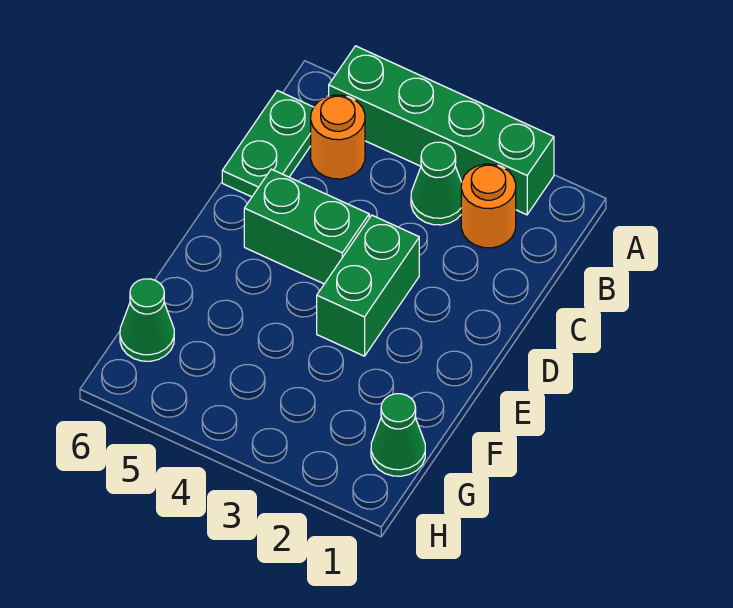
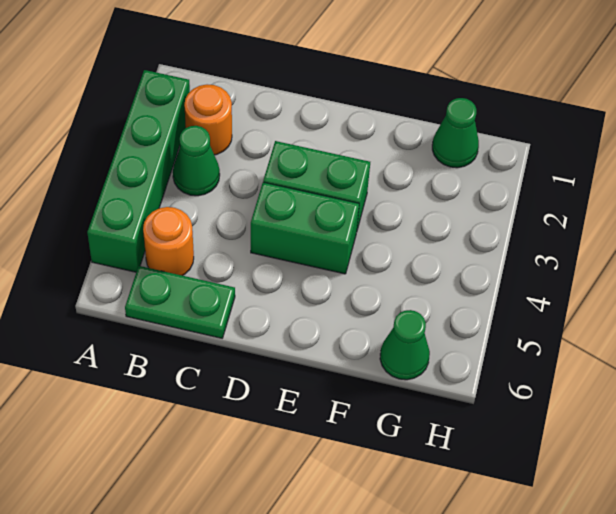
green brick D4:D5 level 1 -> green brick D4:E4 level 1

